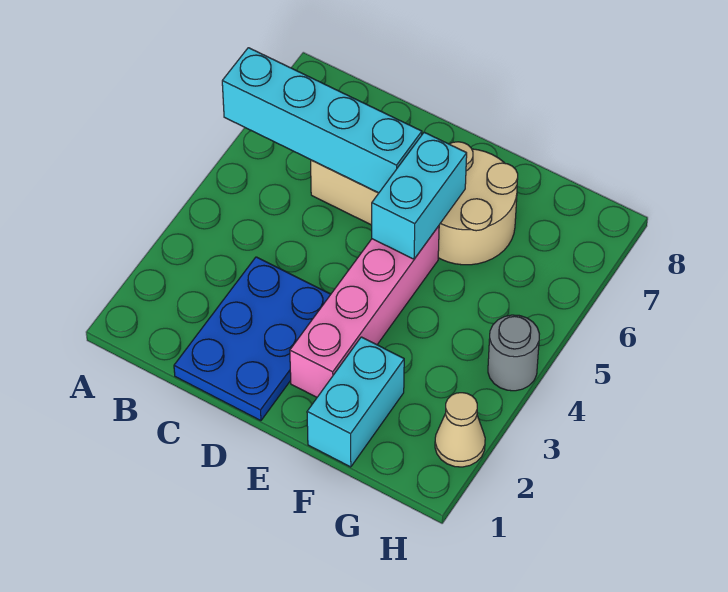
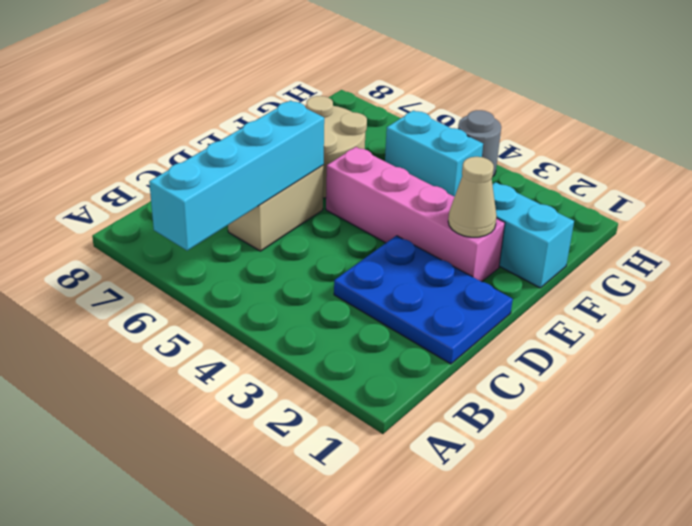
cyan brick E5:E6 level 2 -> cyan brick G4:G5 level 1
tan cone H2 level 1 -> tan cone E2 level 2

